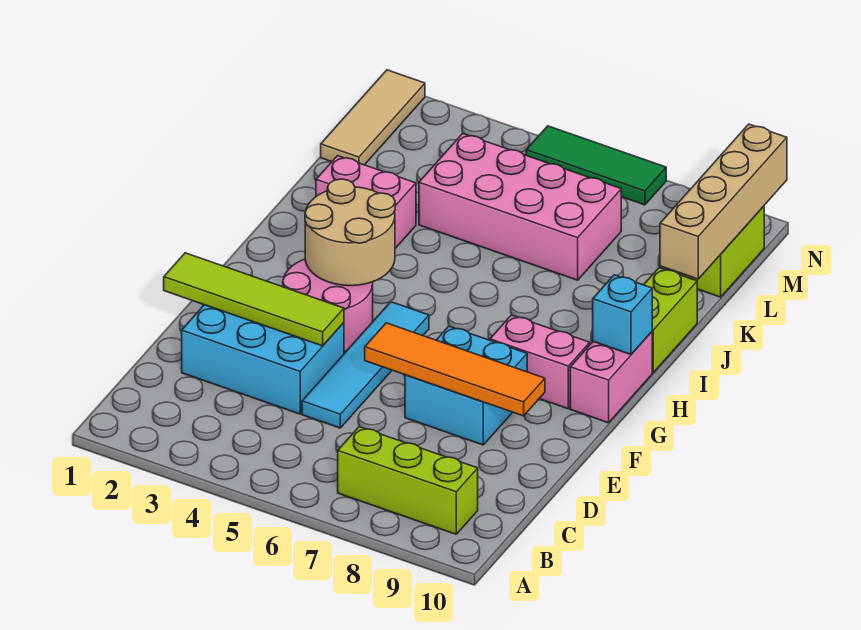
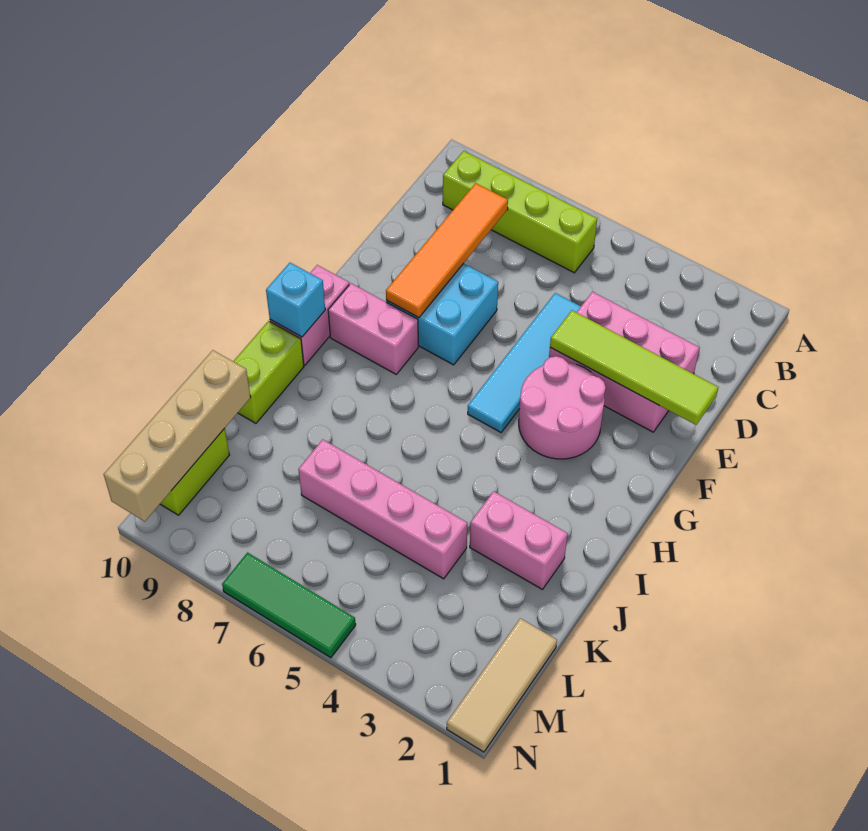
lime brick B7:B9 level 1 -> lime brick B6:B9 level 1
cyan brick D2:E4 level 1 -> pink brick D2:E4 level 1
orange tile E6:E9 level 2 -> orange tile C8:F8 level 2
tan round brick G3:H4 level 2 -> none
pink brick K4:L7 level 1 -> pink brick K4:K7 level 1

